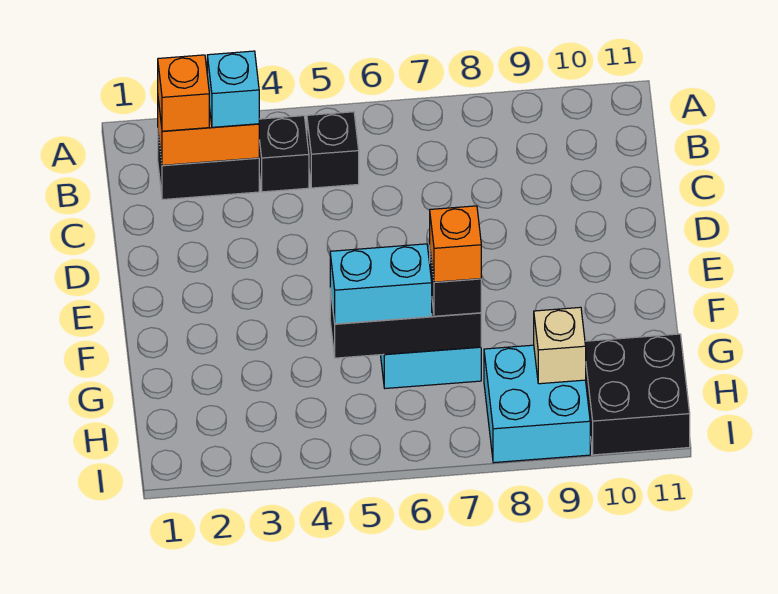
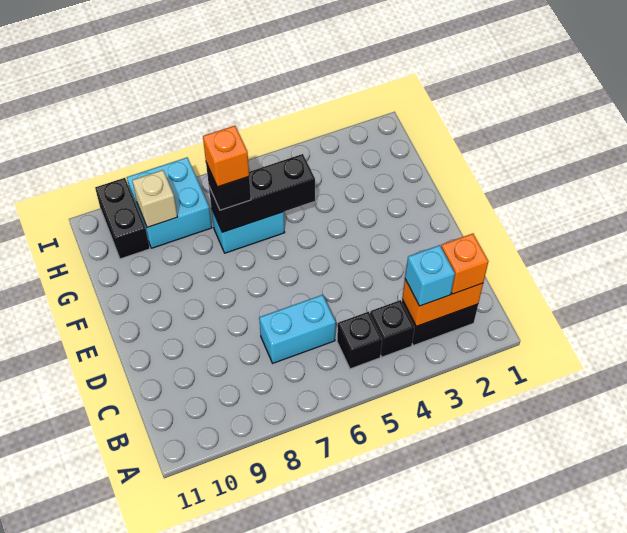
cyan brick G5:G6 level 3 -> cyan brick C6:C7 level 1
black brick H10:I11 level 1 -> black brick H10:I10 level 1

